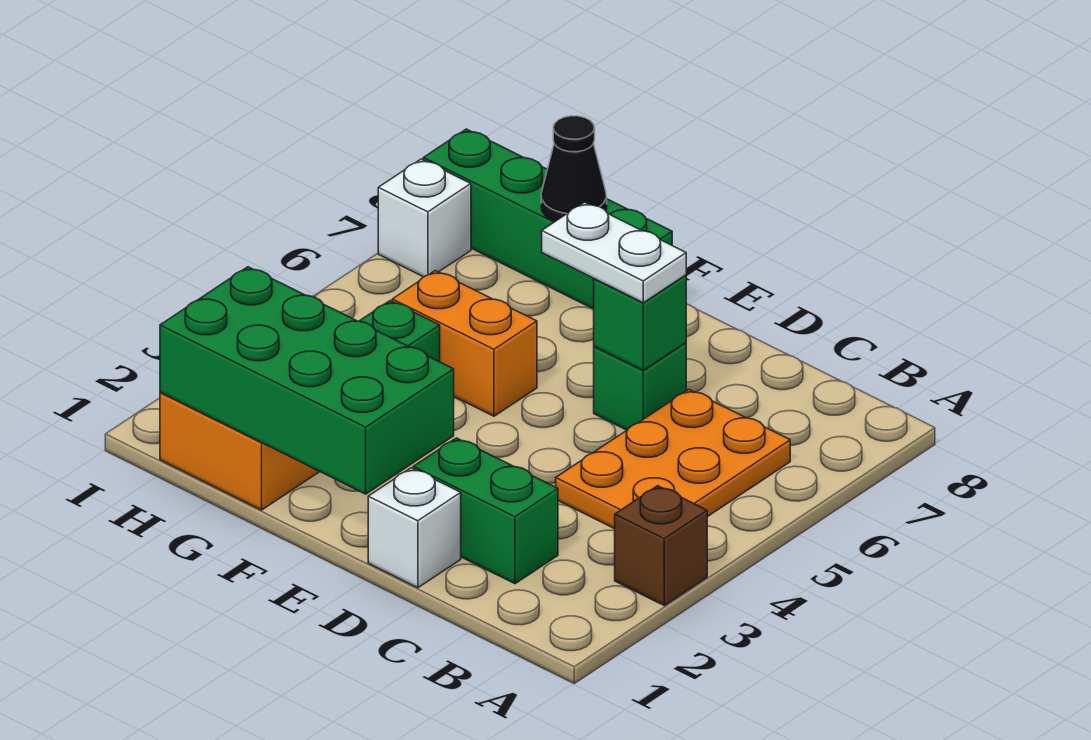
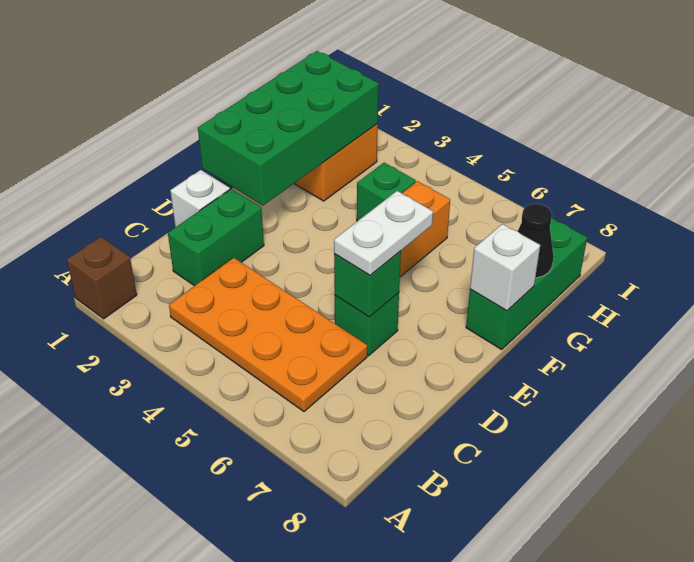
brown brick A3 level 1 -> brown brick A1 level 1
orange plate B4:C6 level 1 -> orange plate B3:C6 level 1
green brick F8:I8 level 1 -> green brick F8:H8 level 1
white brick I7 level 1 -> white brick F8 level 2

